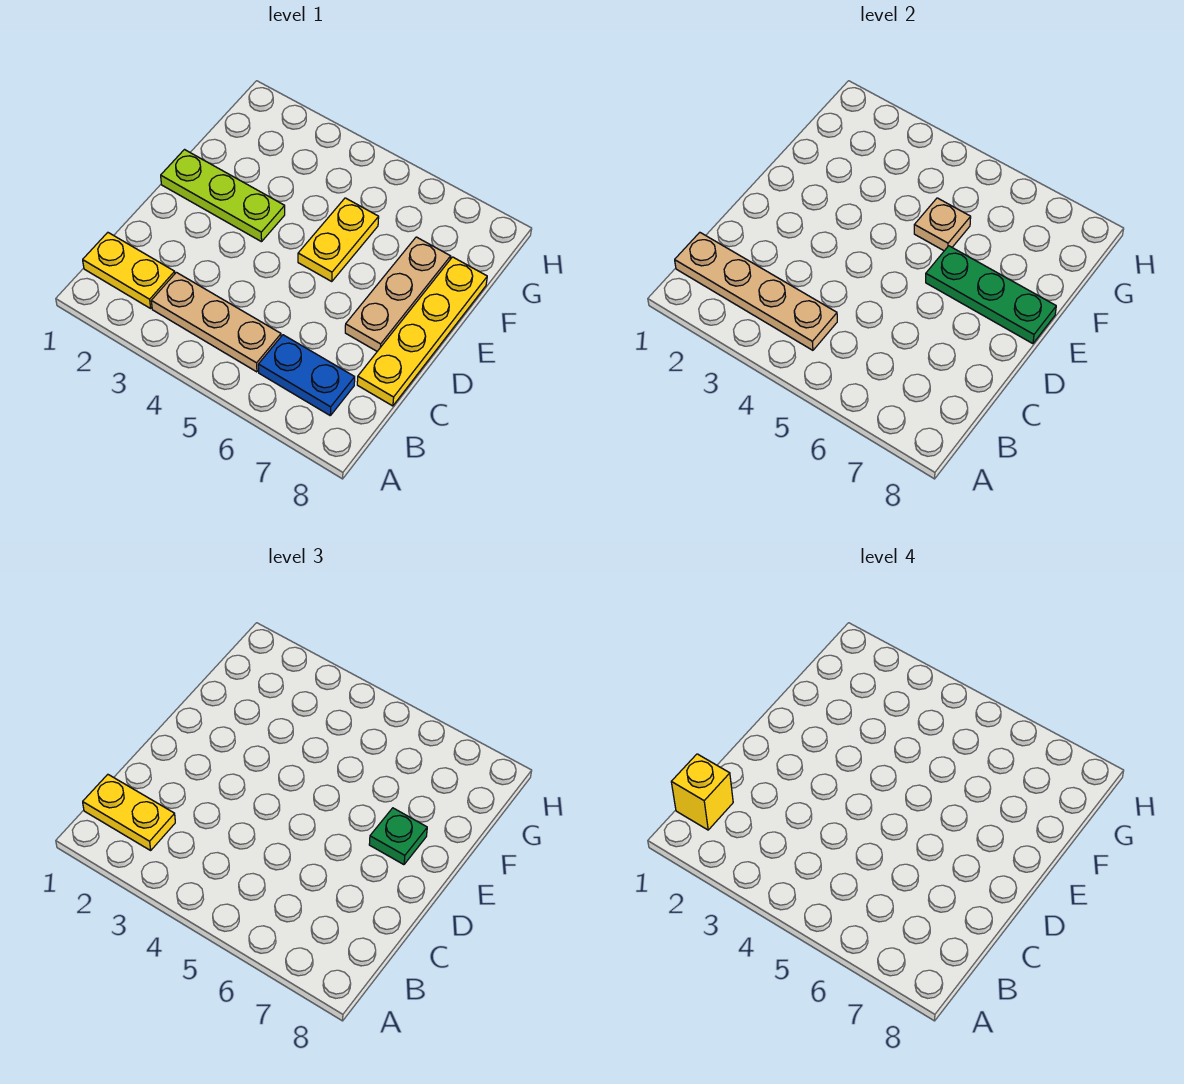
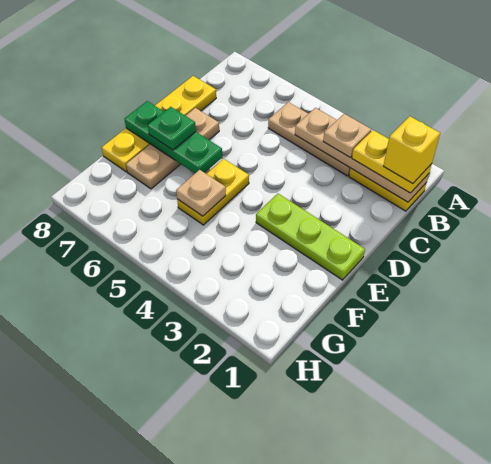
none -> tan plate B3 level 3
blue plate B6:B7 level 1 -> none

